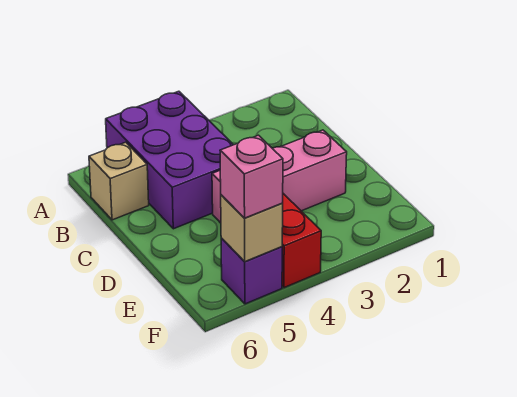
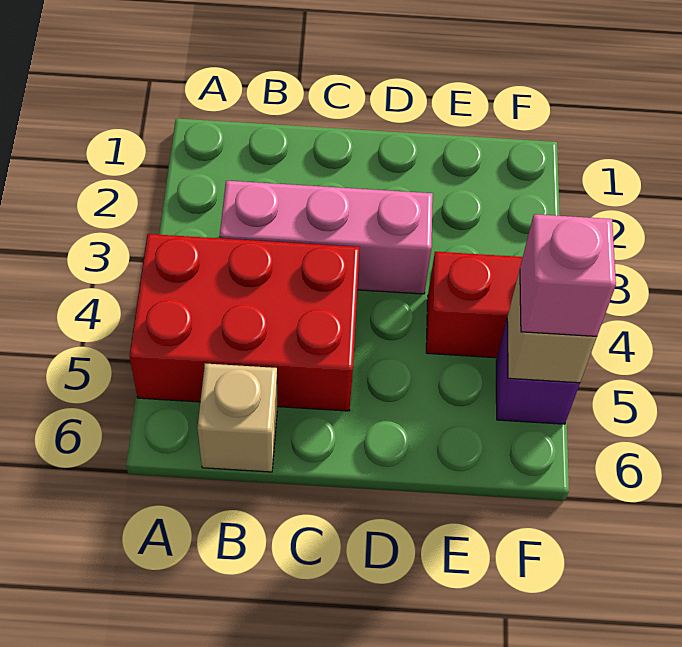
purple brick A4:C5 level 1 -> red brick A4:C5 level 1
pink brick D2:D4 level 1 -> pink brick B3:D3 level 1

